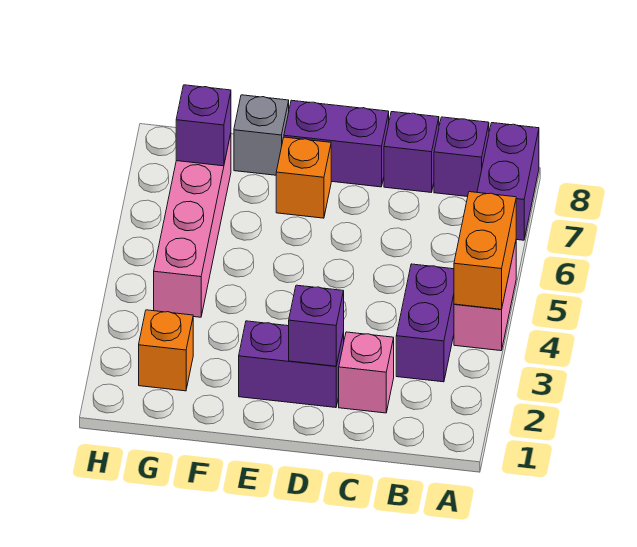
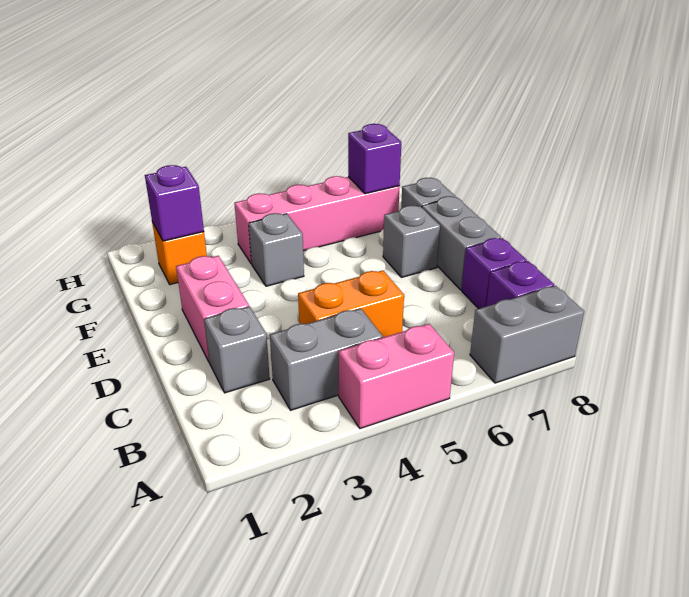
orange brick A4:A5 level 2 -> orange brick C4:C5 level 1
purple brick A7:A8 level 1 -> grey brick A7:A8 level 1
purple brick B3:B4 level 1 -> grey brick B3:B4 level 1
pink brick C2 level 1 -> grey brick C2 level 1
purple brick D2:E2 level 1 -> pink brick D2:E2 level 1
purple brick D2 level 2 -> purple brick G2 level 2
purple brick D8:E8 level 1 -> grey brick D8:E8 level 1
orange brick E7 level 1 -> grey brick E7 level 1
none -> grey brick F4 level 1

